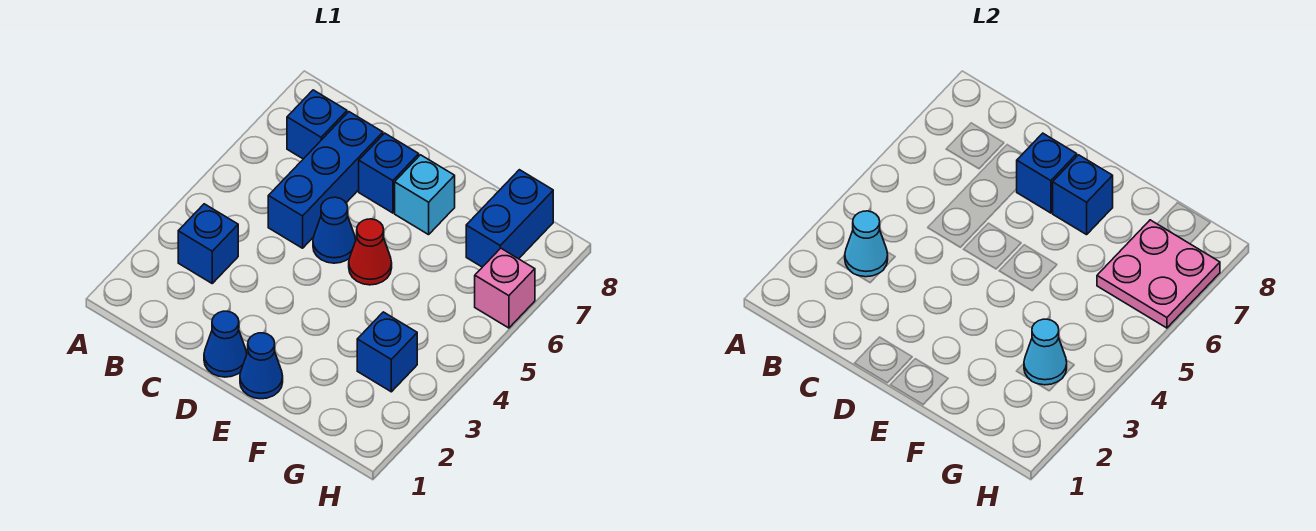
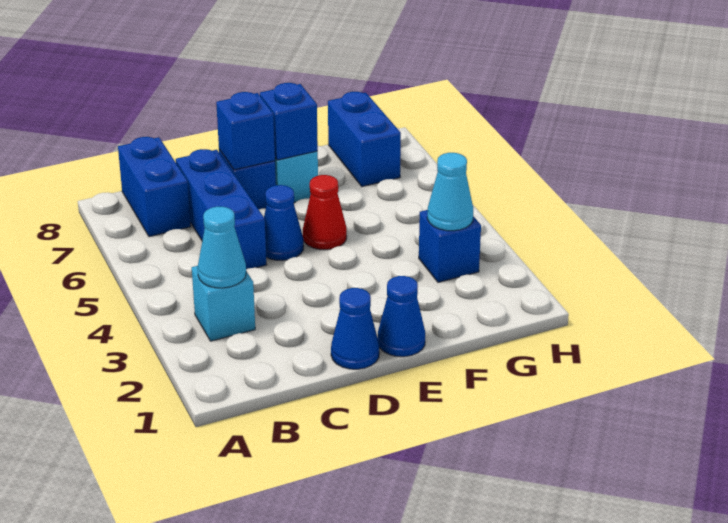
blue brick B3 level 1 -> cyan brick B3 level 1
blue brick B7 level 1 -> blue brick B7:B8 level 1
pink plate G6:H7 level 2 -> none
pink brick H6 level 1 -> none

